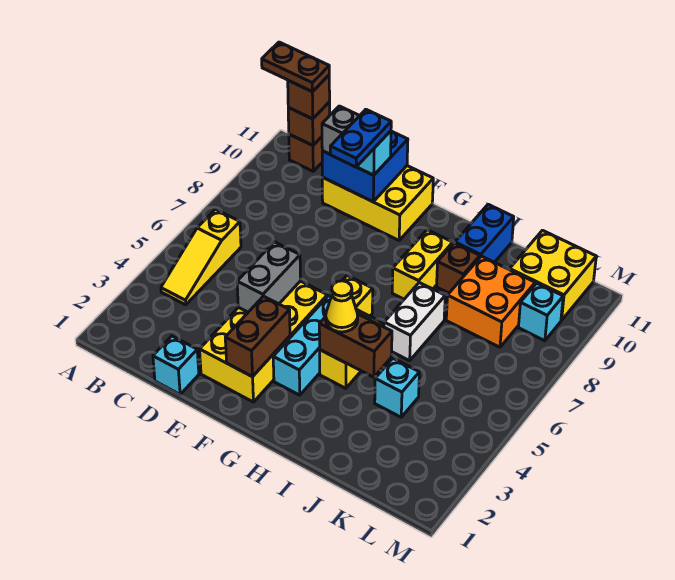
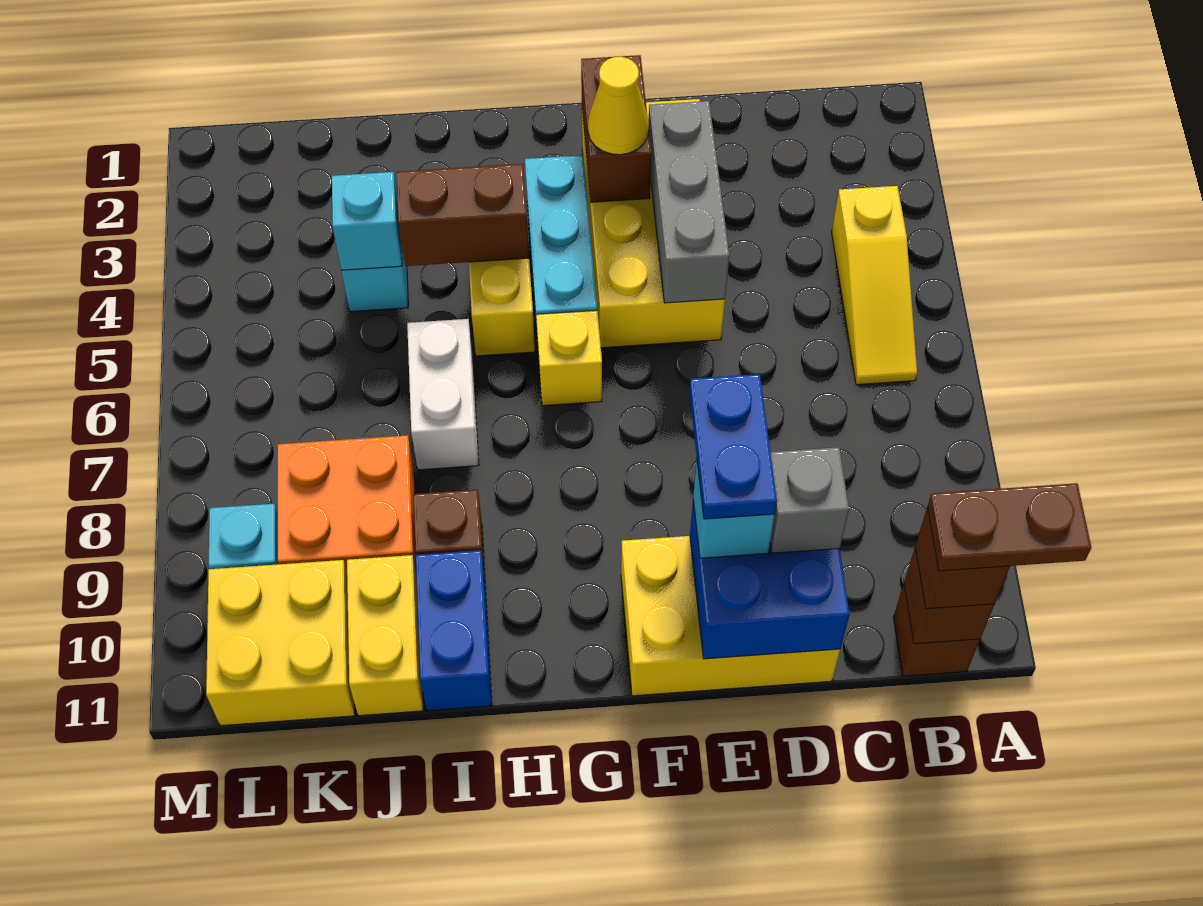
yellow slope B4:B6 level 1 top 6 -> yellow slope B4:B6 level 1 top 4
cyan brick D1 level 1 -> cyan brick J4 level 2
grey brick E4:E5 level 2 -> grey brick E3:E5 level 2
yellow cone H4 level 3 -> yellow cone F3 level 3
yellow brick H8:H9 level 1 -> yellow brick J10:J11 level 1

